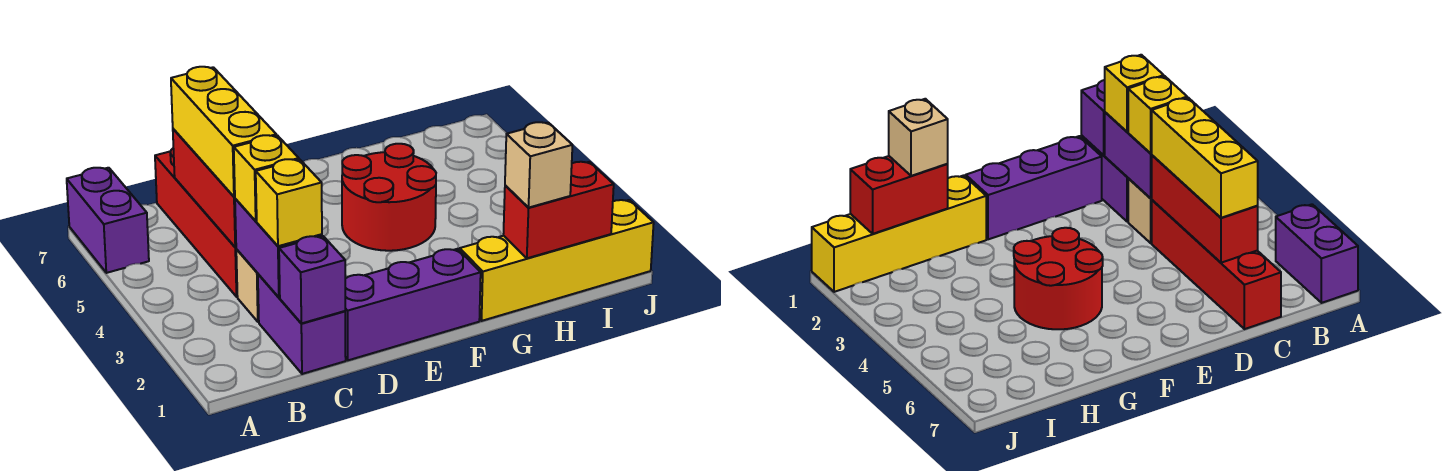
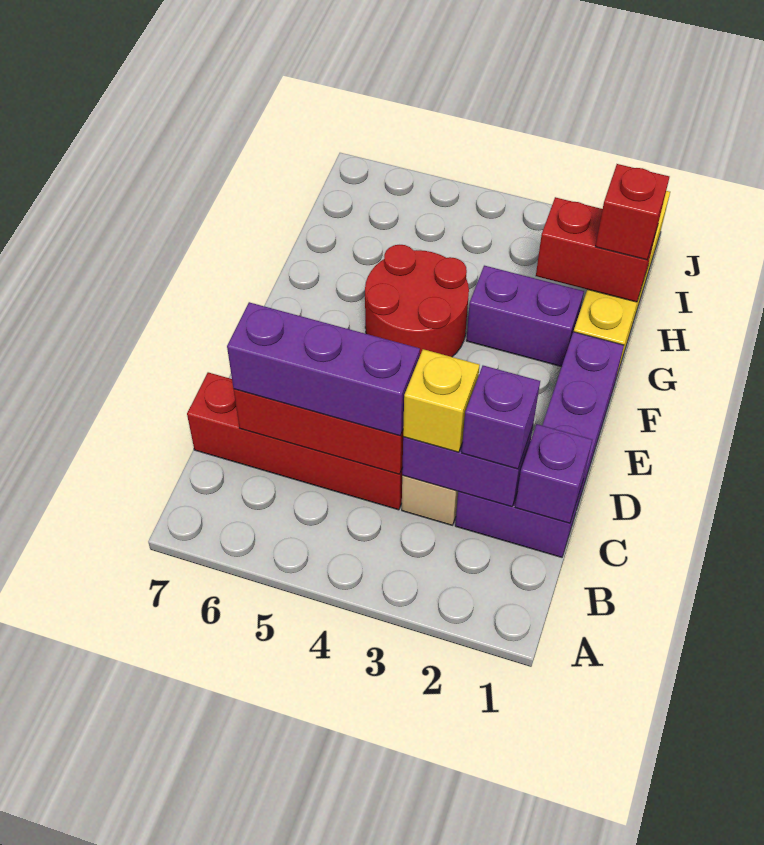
purple brick A6:A7 level 1 -> purple brick G2:G3 level 1
yellow brick C2 level 3 -> purple brick C2 level 3
yellow brick C4:C6 level 3 -> purple brick C4:C6 level 3
red brick H1:I1 level 2 -> red brick H1:H2 level 2
tan brick H1 level 3 -> red brick H1 level 3

